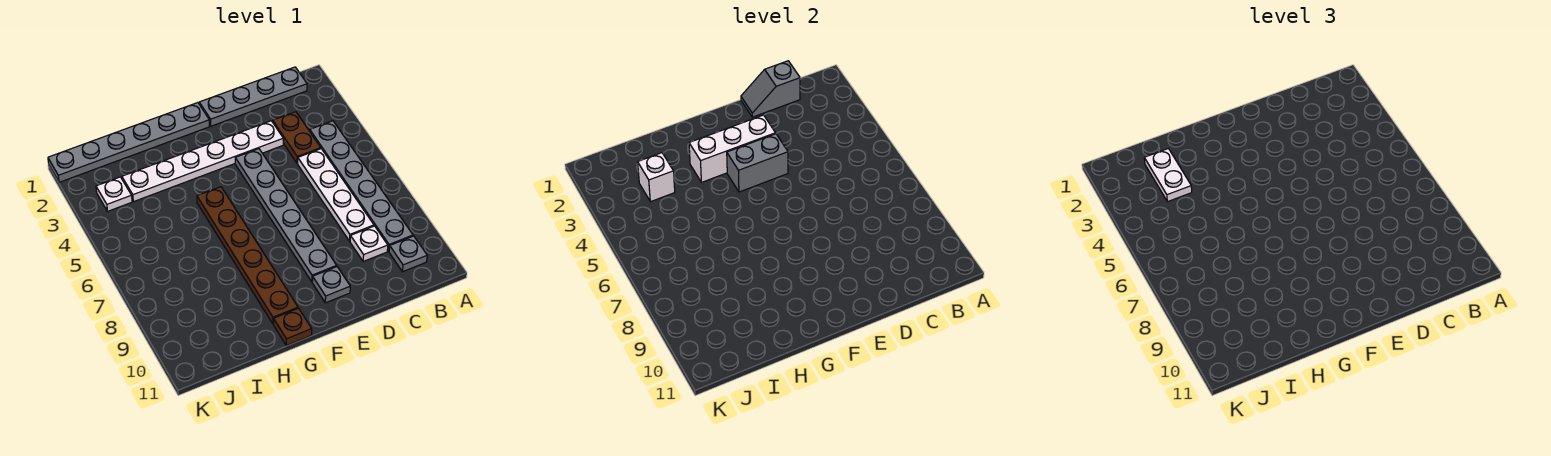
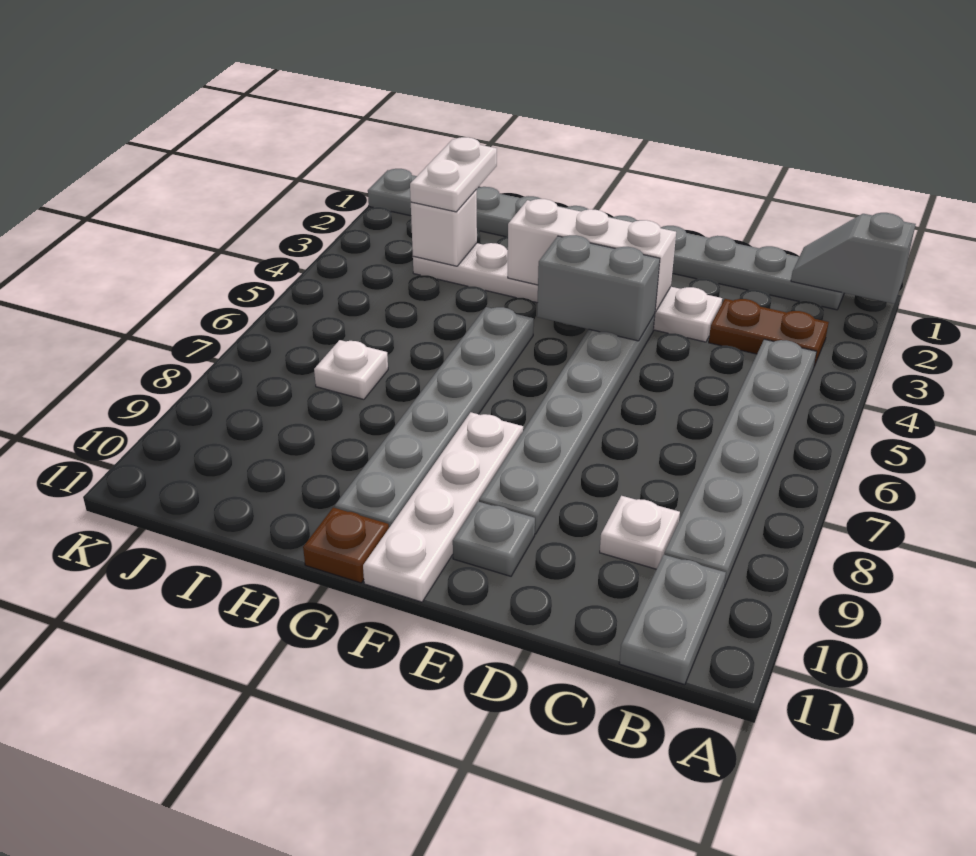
grey plate B10 level 1 -> grey plate B10:B11 level 1
grey slope C1:D1 level 2 top C -> grey slope A1:B1 level 2 top A
brown plate C3:C4 level 1 -> brown plate B3:C3 level 1
white plate C5:C8 level 1 -> white plate F8:F11 level 1
brown plate G5:G10 level 1 -> grey plate G5:G10 level 1
white plate J3 level 1 -> white plate I7 level 1

